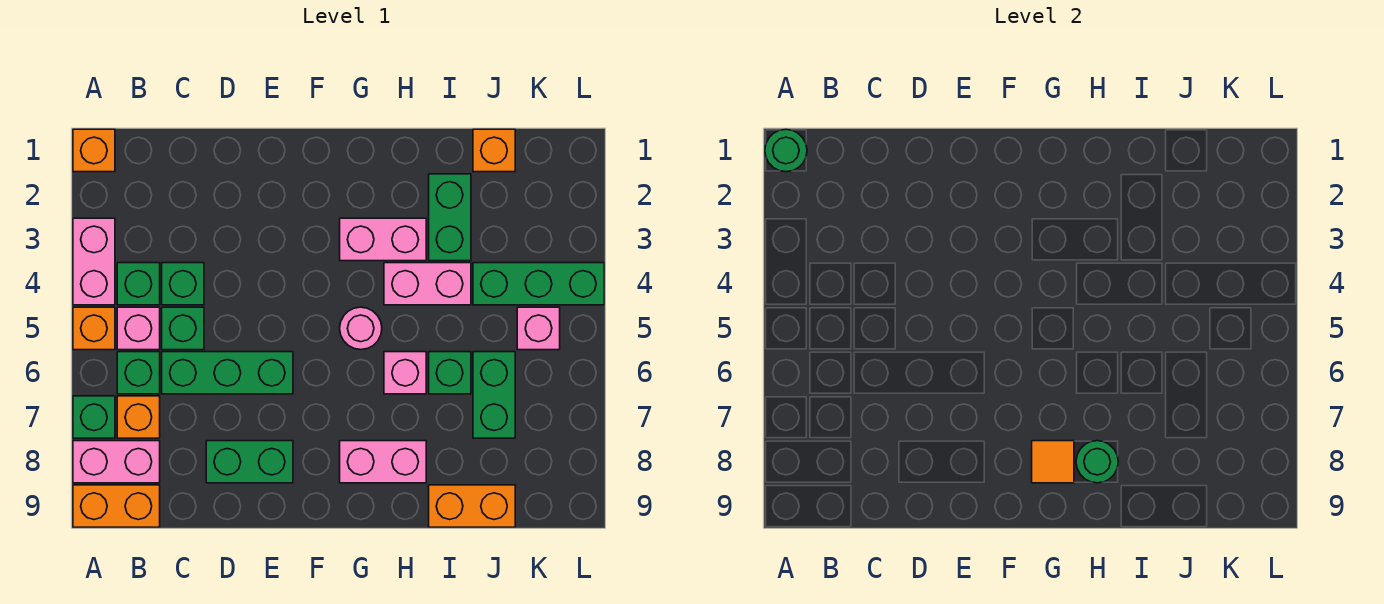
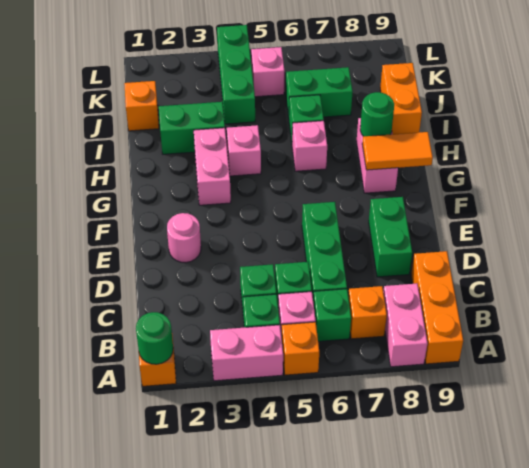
green brick A7 level 1 -> none
orange brick A9:B9 level 1 -> orange brick A9:C9 level 1
pink round brick G5 level 1 -> pink round brick E2 level 1
orange tile G8 level 2 -> orange tile G8:G9 level 2
pink brick H4:I4 level 1 -> pink brick H4 level 1

